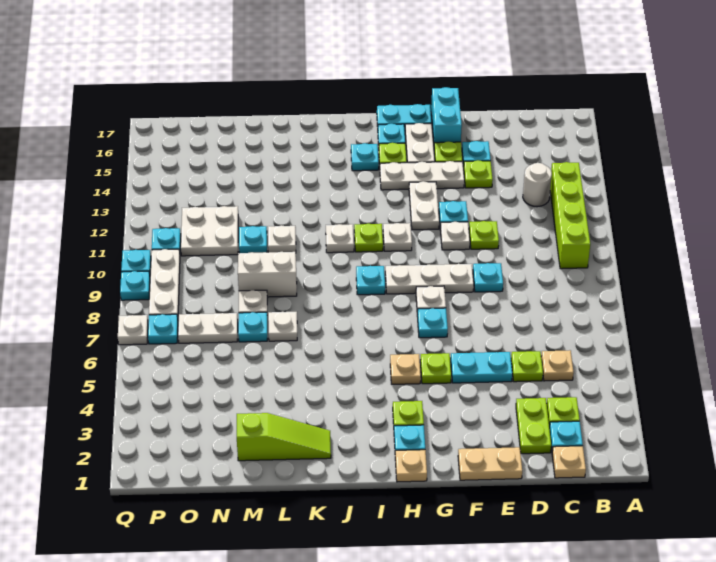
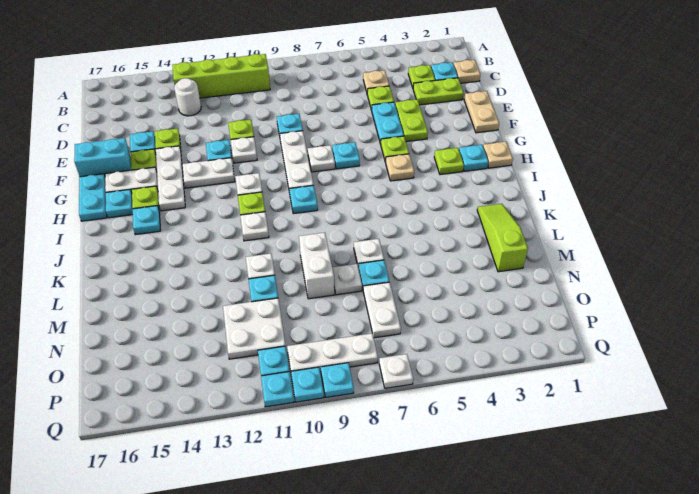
none -> lime plate E4:F4 level 1
cyan plate P7 level 1 -> cyan plate Q11 level 1

